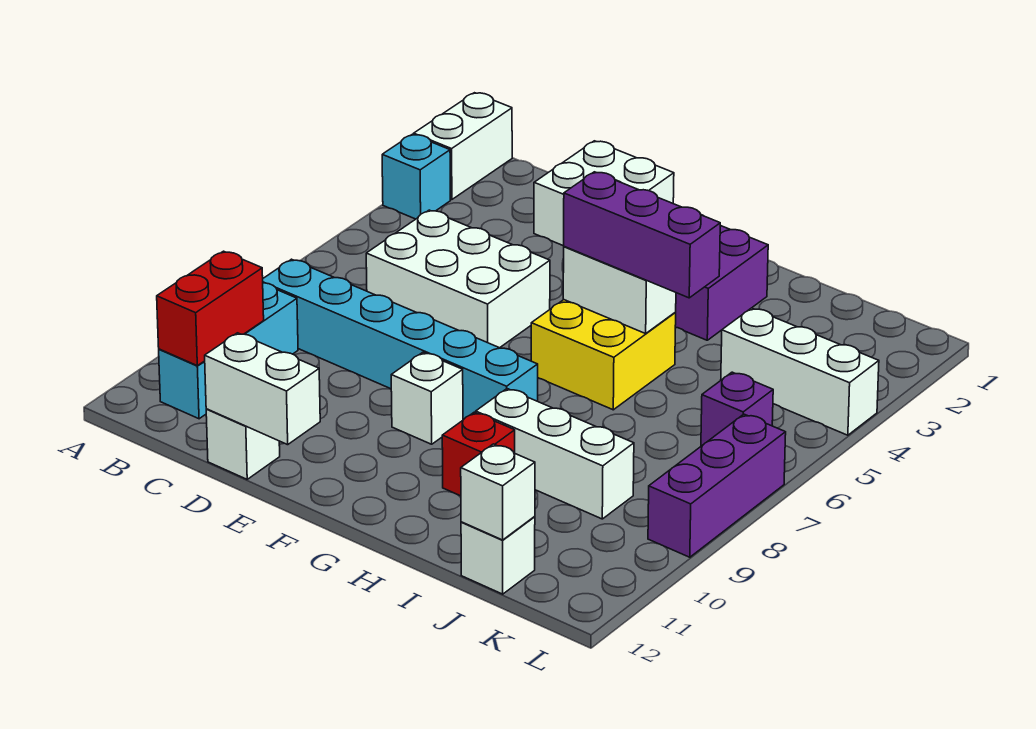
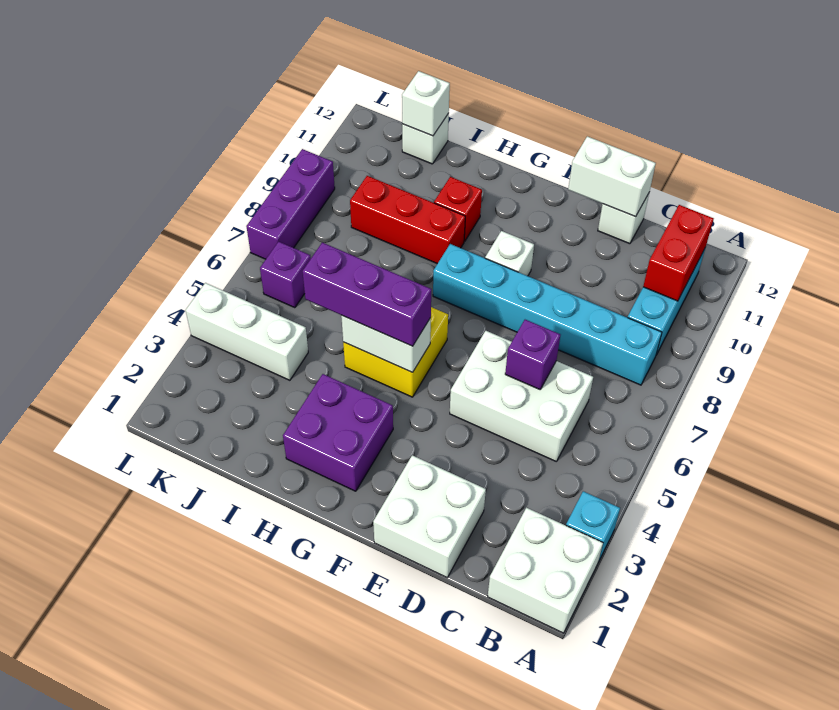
white brick A1:A2 level 1 -> white brick A1:B2 level 1
none -> purple brick D6 level 2
white brick H9:J9 level 1 -> red brick H9:J9 level 1

